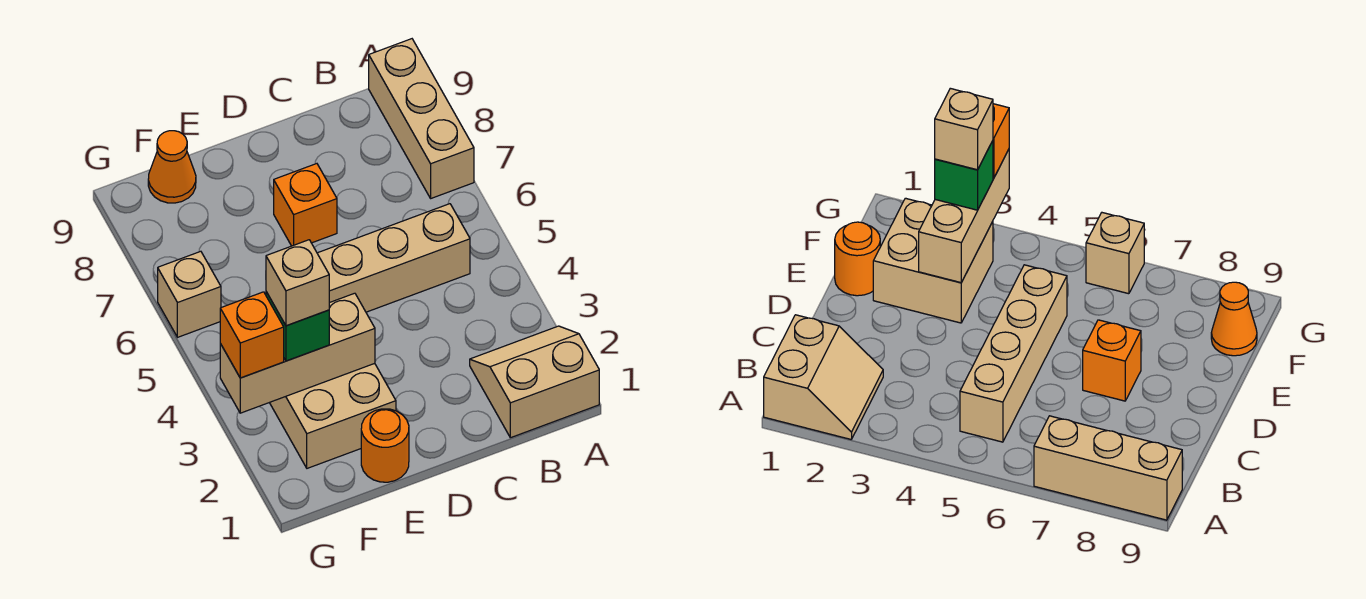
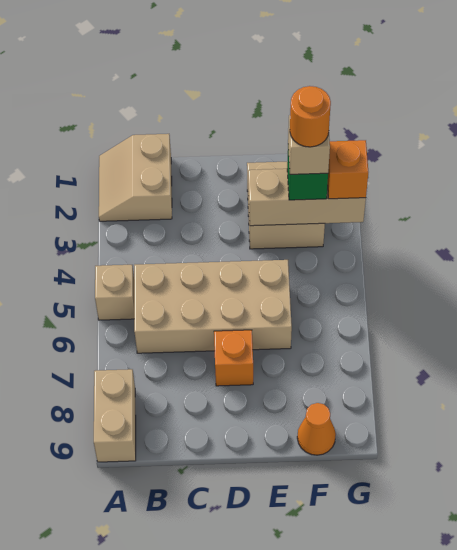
tan slope A1:B2 level 1 top 1 -> tan slope A1:B2 level 1 top B
tan brick A7:A9 level 1 -> tan brick A8:A9 level 1
tan brick B5:E5 level 1 -> tan brick B5:E6 level 1
orange round brick E1 level 1 -> orange round brick F3 level 5
tan brick G6 level 1 -> tan brick A5 level 1

